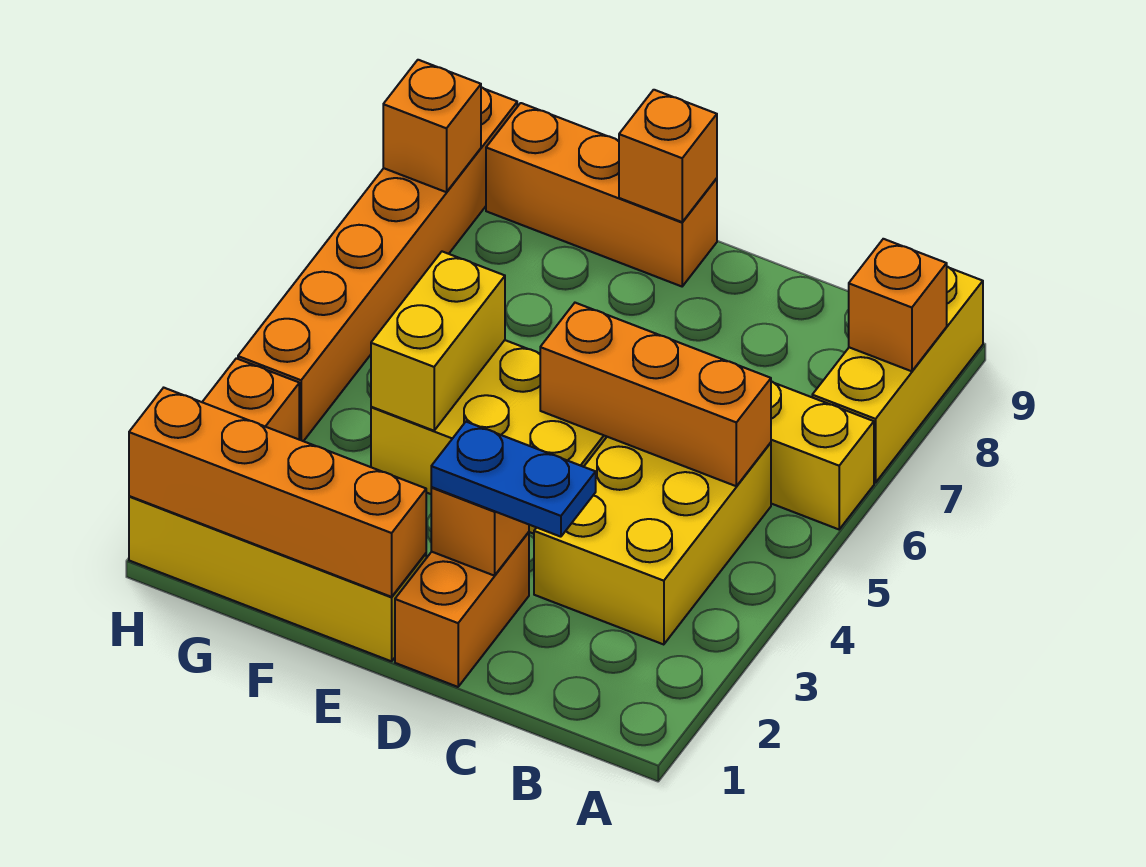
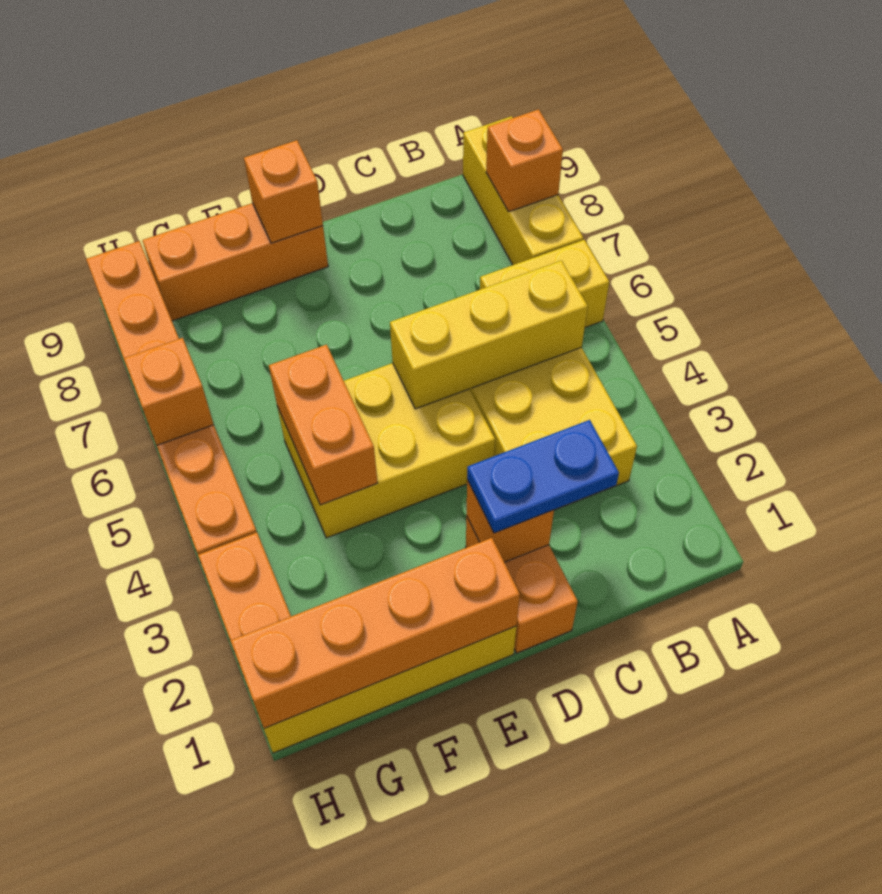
orange brick B5:D5 level 2 -> yellow brick B5:D5 level 2
yellow brick F4:F5 level 2 -> orange brick F4:F5 level 2
orange brick H8 level 2 -> orange brick H6 level 2

